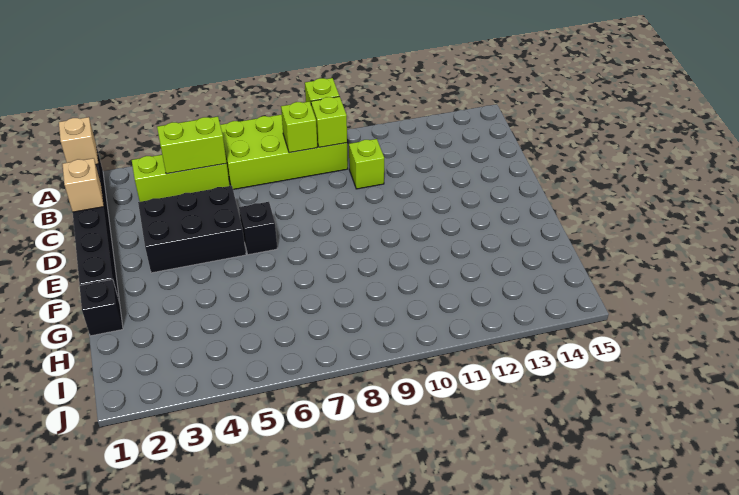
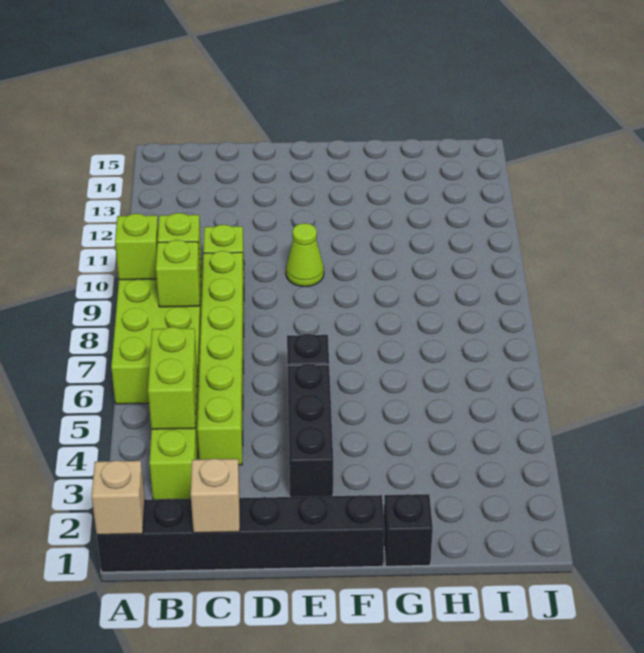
none -> lime brick C4:C9 level 1
black brick D3:E5 level 1 -> black brick E3:E5 level 1
none -> lime cone E10 level 1

